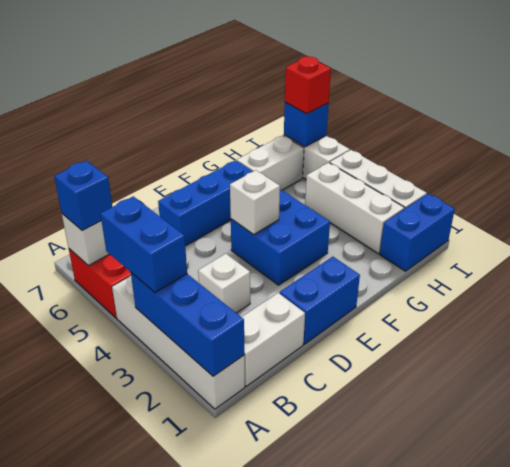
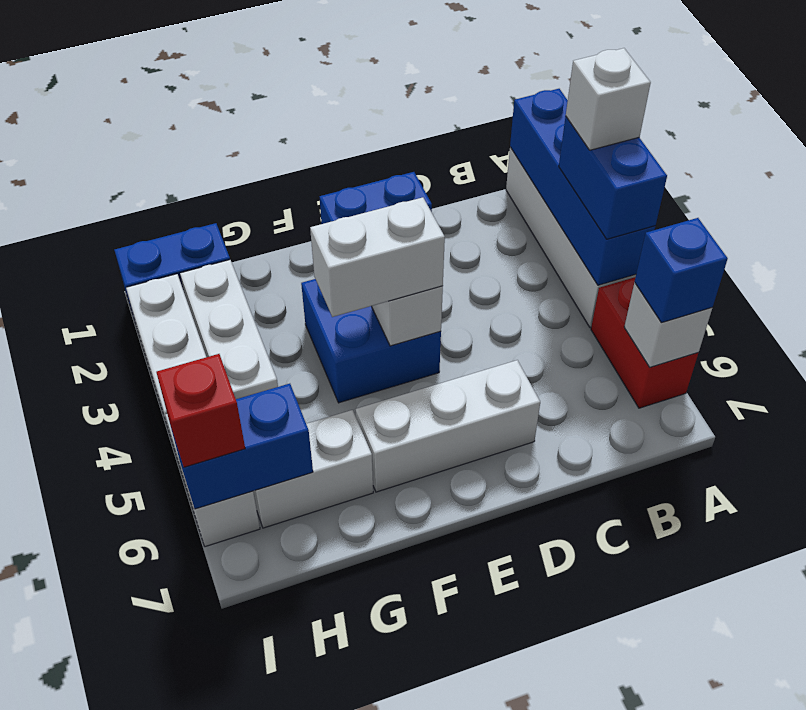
blue brick A1:A3 level 2 -> blue brick A1:A4 level 2
white brick B1:C1 level 1 -> white brick E4:F4 level 3
white brick C3 level 1 -> white brick A3 level 4
blue brick D6:F6 level 1 -> white brick D6:F6 level 1
blue brick I6 level 2 -> blue brick H6:I6 level 2

